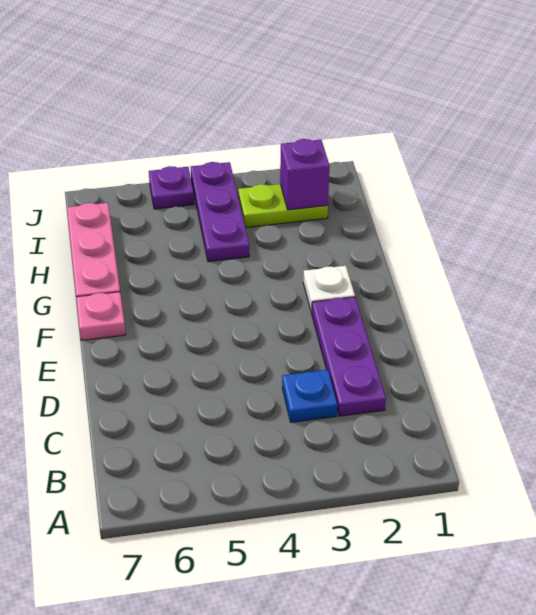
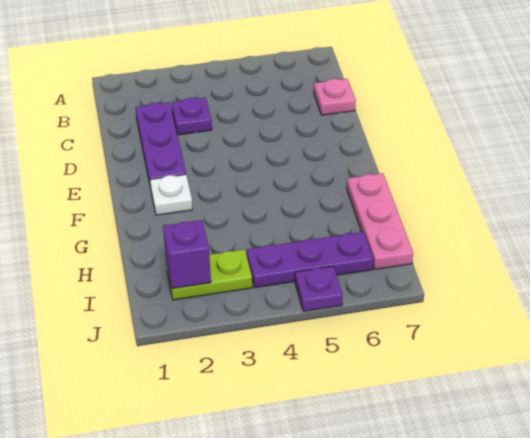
blue plate C3 level 1 -> purple plate C3 level 1
pink plate F7 level 1 -> pink plate C7 level 1
purple plate H4:J4 level 1 -> purple plate I4:I6 level 1

